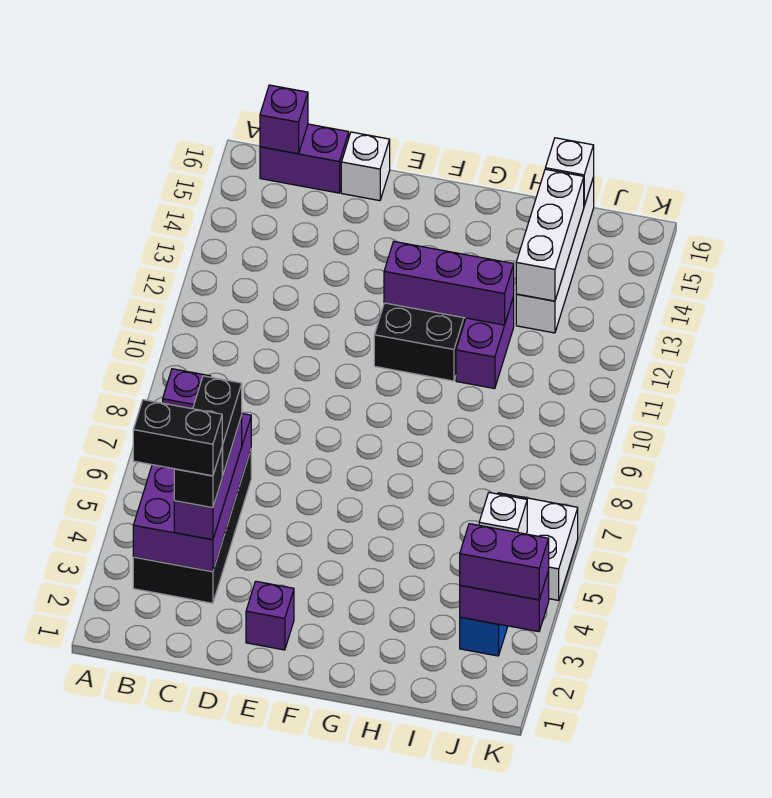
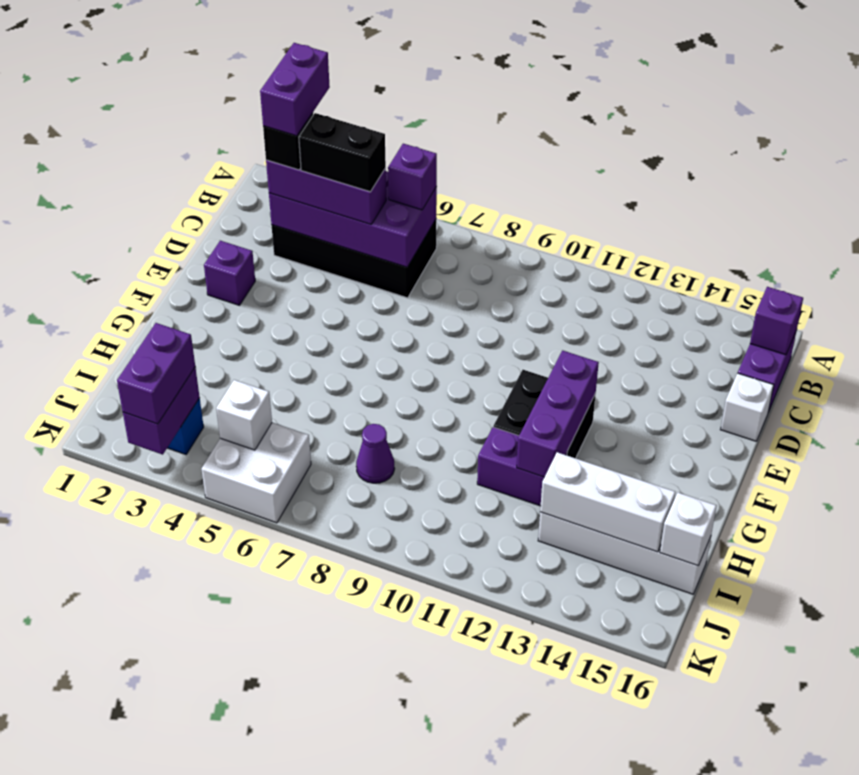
black brick B3:C3 level 5 -> purple brick B3:C3 level 5
none -> purple cone I8 level 1

